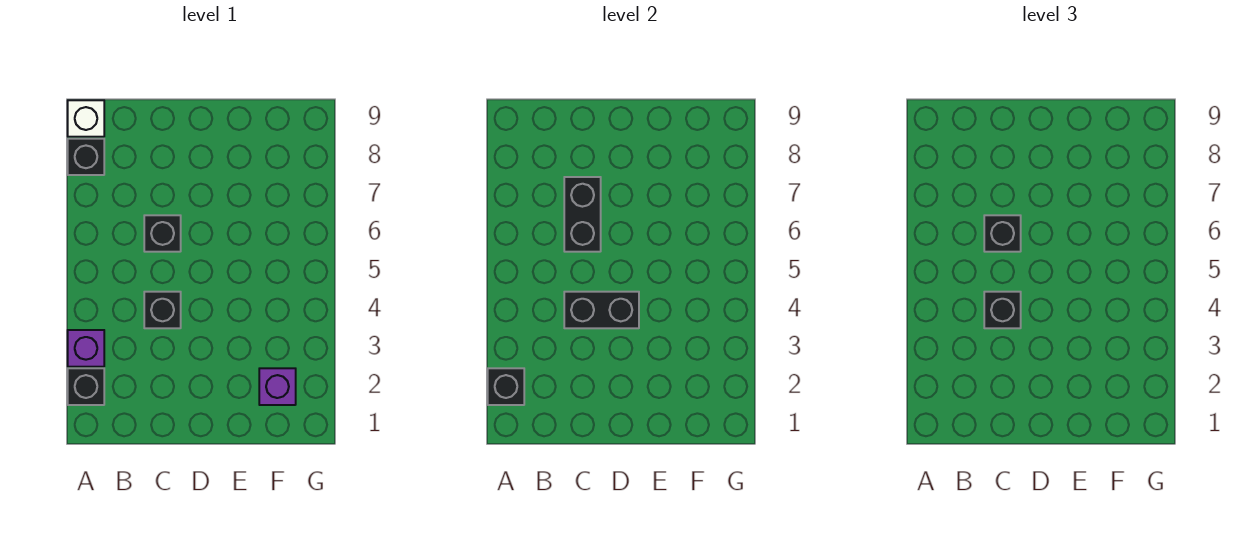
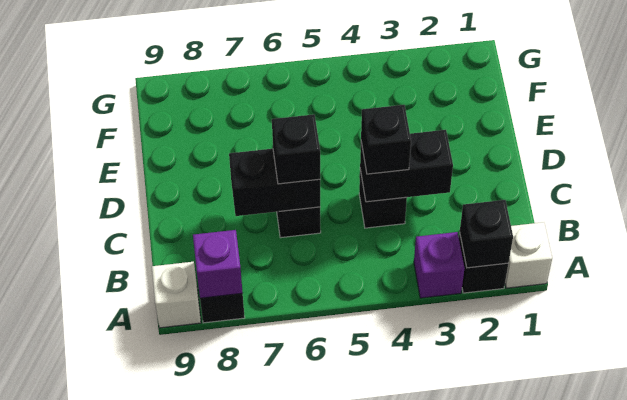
none -> white brick A1 level 1
black brick C4:D4 level 2 -> black brick C3:C4 level 2
purple brick F2 level 1 -> purple brick A8 level 2

